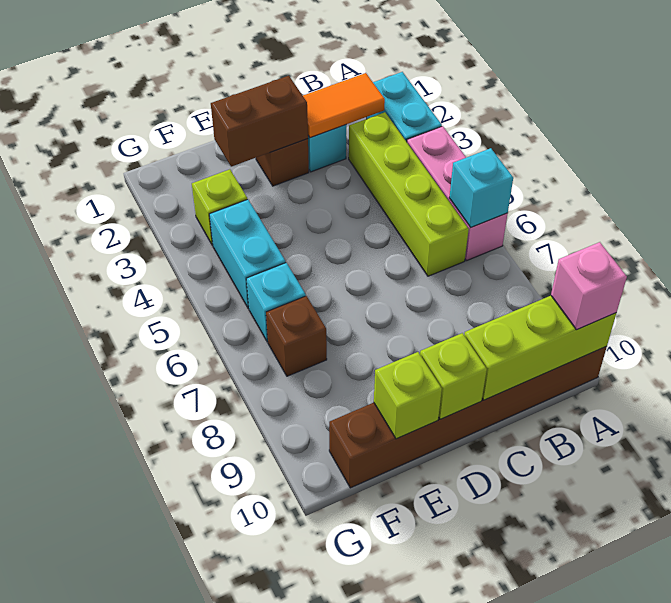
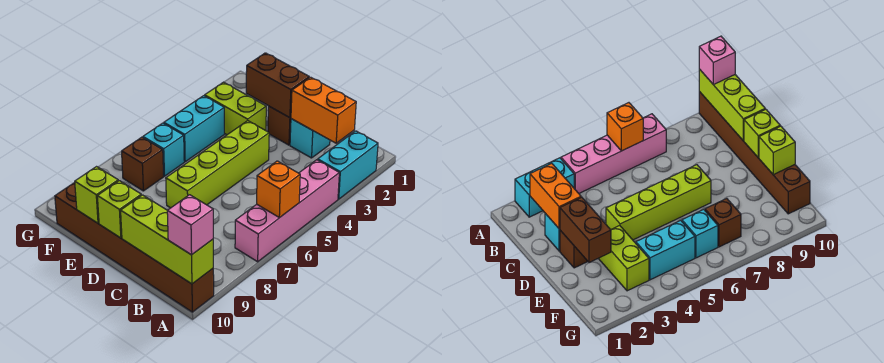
pink brick A4:A6 level 1 -> pink brick A4:A7 level 1
cyan brick A6 level 2 -> orange brick A6 level 2
orange tile B2:C2 level 2 -> orange brick B2:C2 level 2
lime brick B3:B6 level 1 -> lime brick D4:D7 level 1
lime brick F3 level 1 -> lime brick E3:F3 level 1

